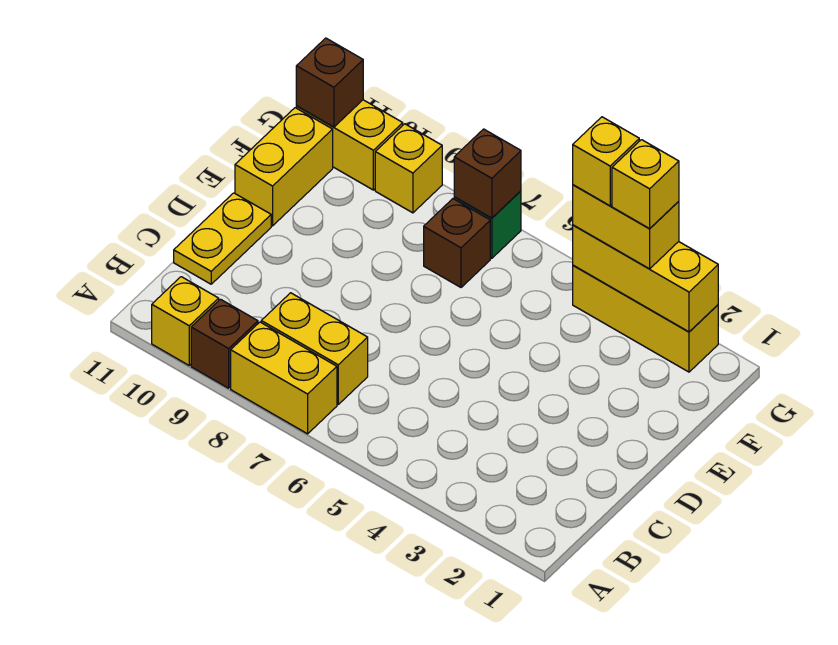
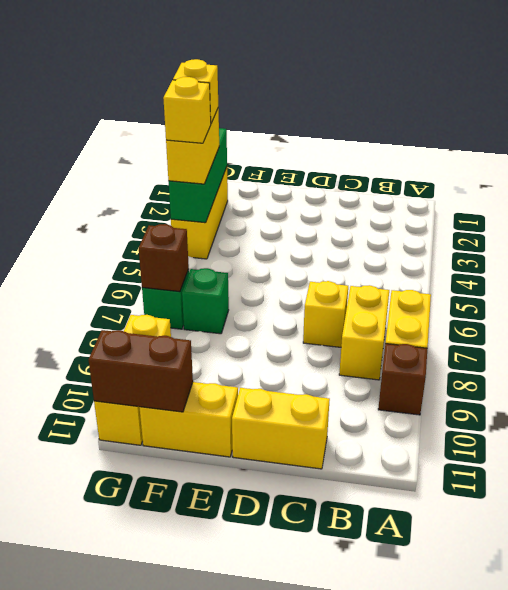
yellow brick A10 level 1 -> yellow brick C7 level 1
yellow plate C11:D11 level 1 -> yellow brick C11:D11 level 1
brown brick F7 level 1 -> green brick F7 level 1
yellow brick G2:G4 level 2 -> green brick G2:G4 level 2
brown brick G11 level 2 -> brown brick F11:G11 level 2

